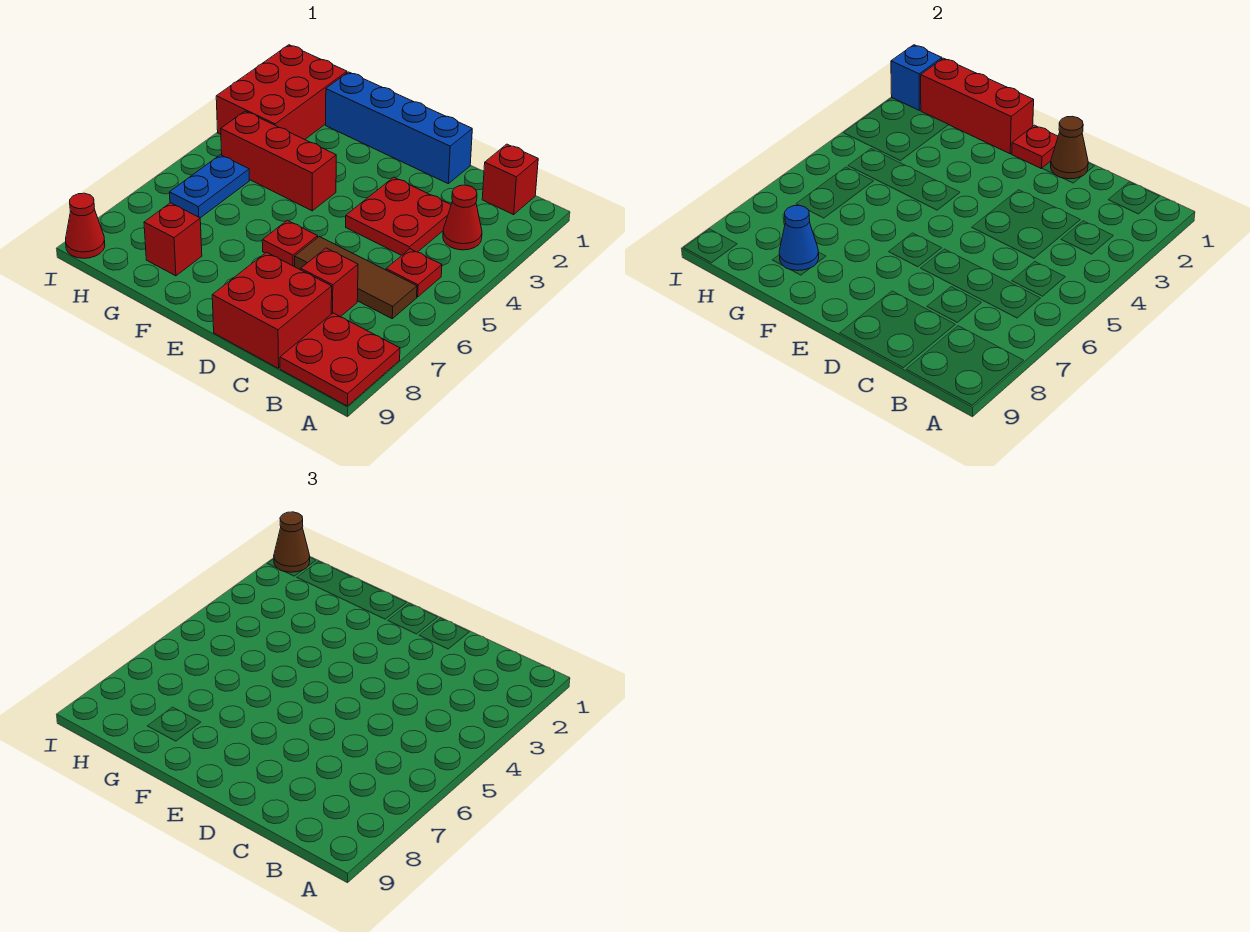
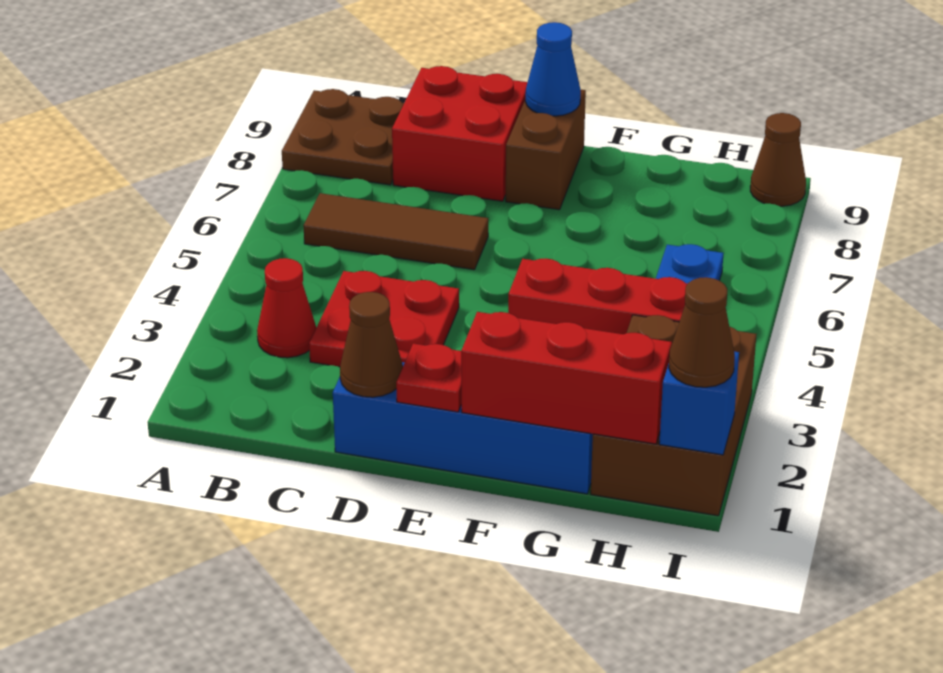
red plate A8:B9 level 1 -> brown plate A8:B9 level 1
red brick B1 level 1 -> none
red plate B5 level 1 -> none
red brick C7 level 1 -> none
red plate E6 level 1 -> none
none -> brown brick E8:E9 level 1
red brick G8 level 1 -> none
blue cone G8 level 2 -> blue cone E9 level 2
red brick H1:I3 level 1 -> brown brick H1:I3 level 1
red cone I9 level 1 -> brown cone I9 level 1

